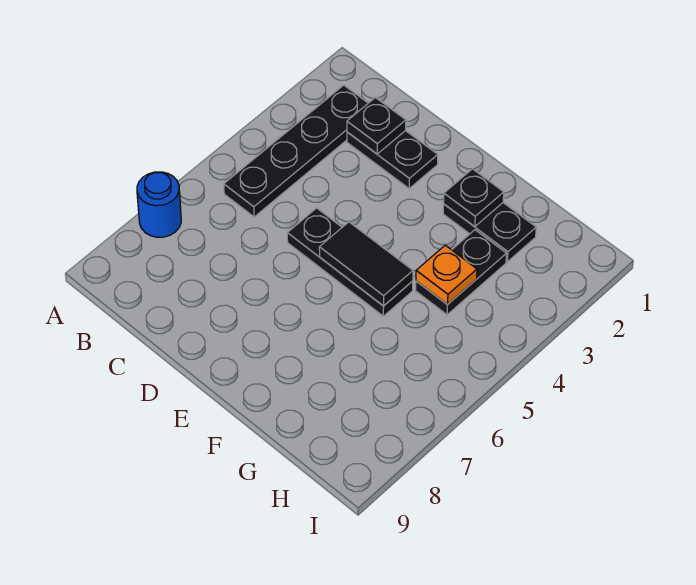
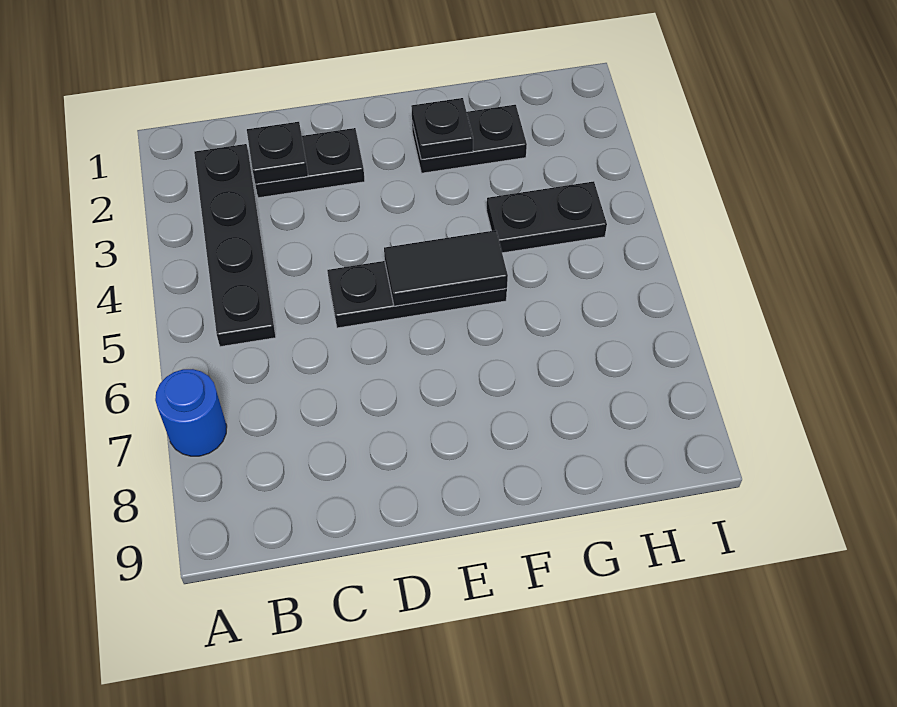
black plate G3:G4 level 1 -> black plate G4:H4 level 1
orange plate G4 level 2 -> none

